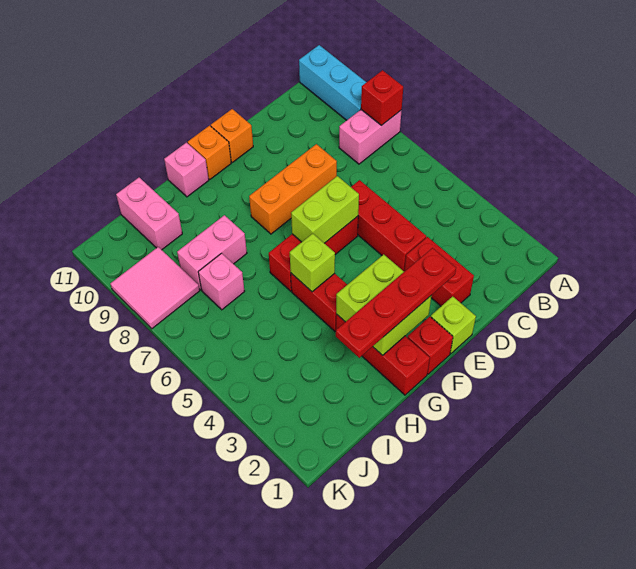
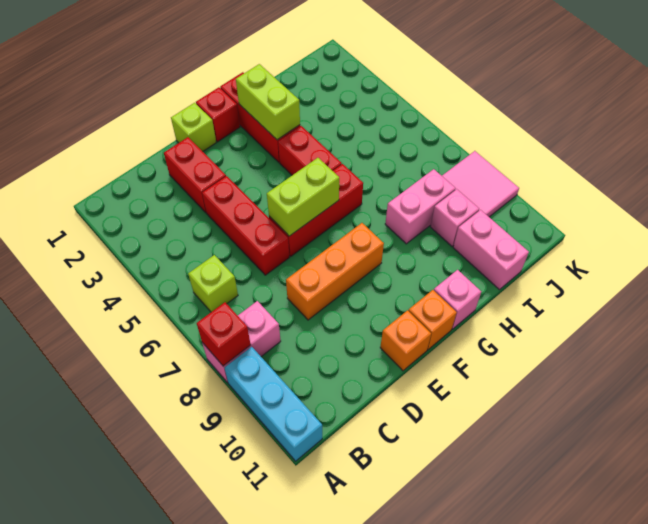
red plate E2:H2 level 3 -> none
lime brick F2:G3 level 2 -> lime brick G2:G3 level 2
lime brick G5 level 2 -> lime brick B6 level 1
pink brick I7 level 1 -> pink brick I9 level 1

